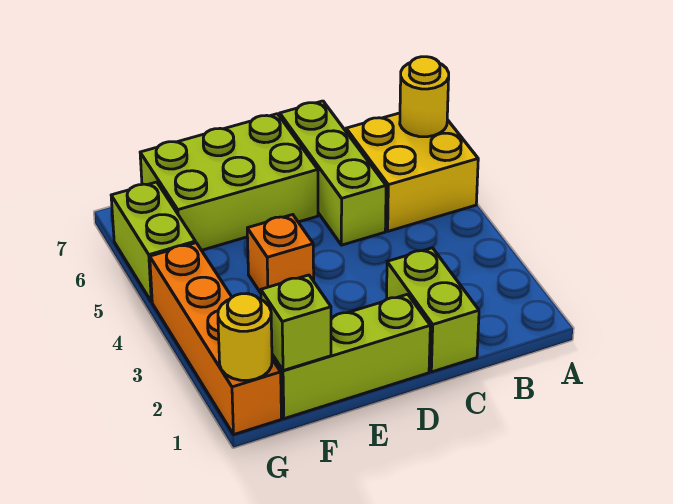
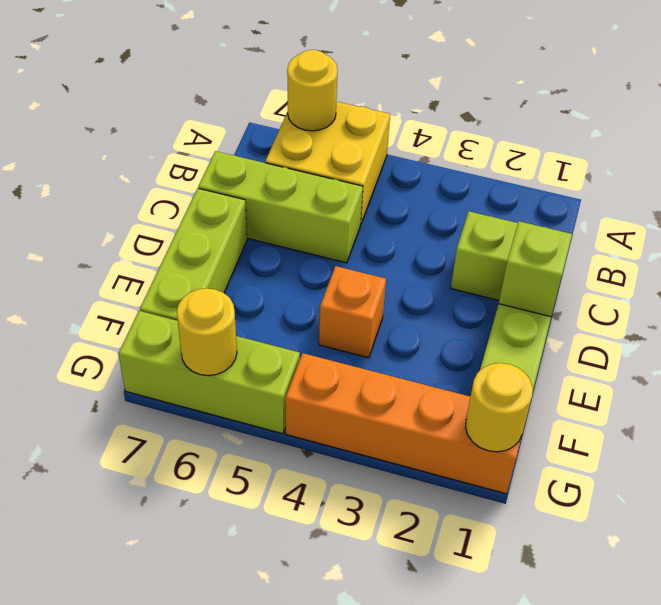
lime brick D6:F7 level 1 -> lime brick D7:F7 level 1
lime brick F1 level 2 -> lime brick D1 level 2
lime brick G5:G6 level 1 -> lime brick G5:G7 level 1
none -> yellow round brick G6 level 2

